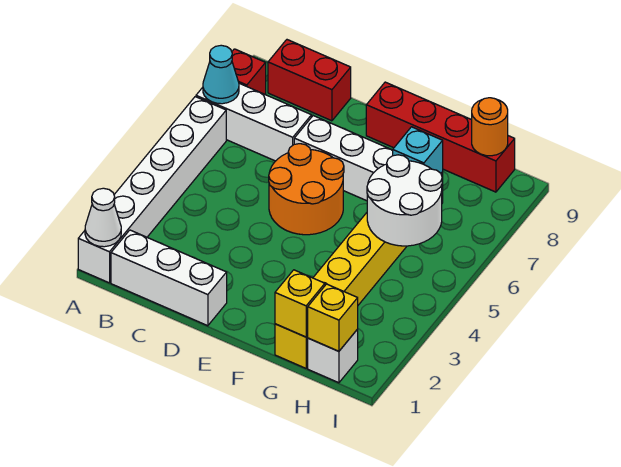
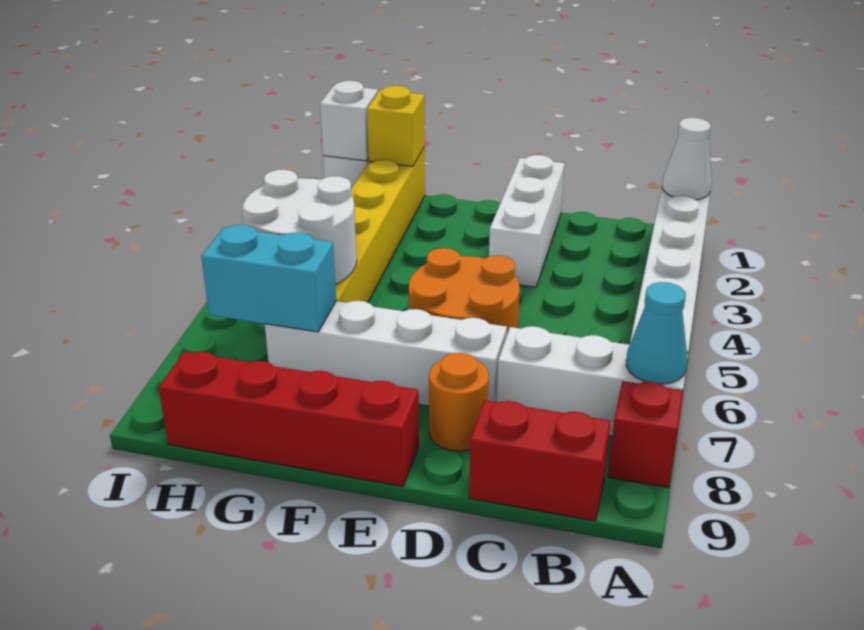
white brick B1:D1 level 1 -> white brick D1:D3 level 1
cyan brick G7 level 2 -> cyan brick G7:H7 level 2
yellow brick H1 level 2 -> white brick H1 level 2
orange round brick H9 level 2 -> orange round brick D8 level 1

